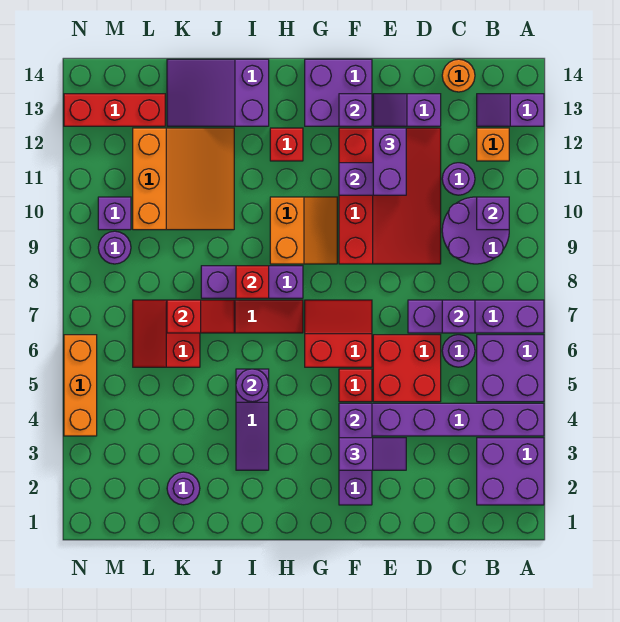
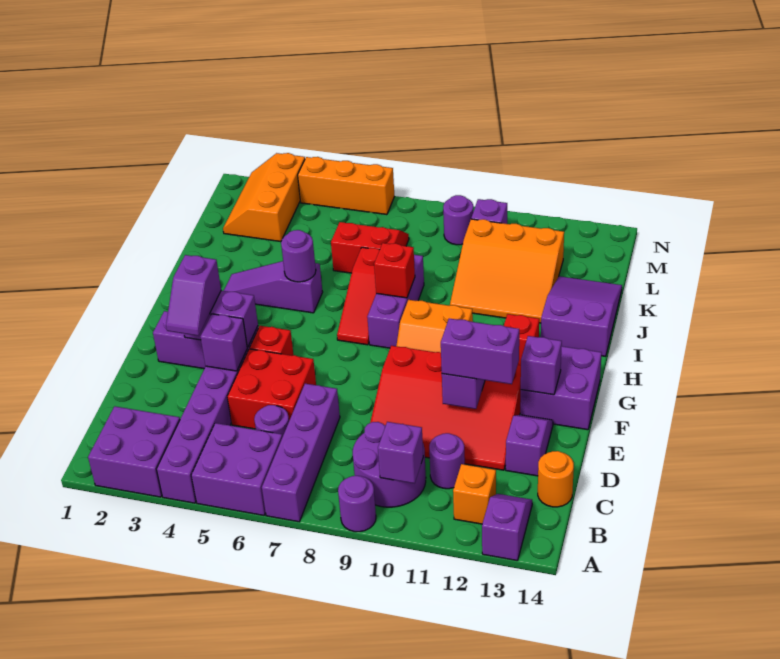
purple brick C7 level 2 -> purple brick E4 level 2
red slope F6:G7 level 1 top 6 -> none
red slope J7:K7 level 2 top K -> none
purple round brick K2 level 1 -> purple round brick A9 level 1
none -> orange slope L2:N3 level 1 top 3
red brick L13:N13 level 1 -> none

